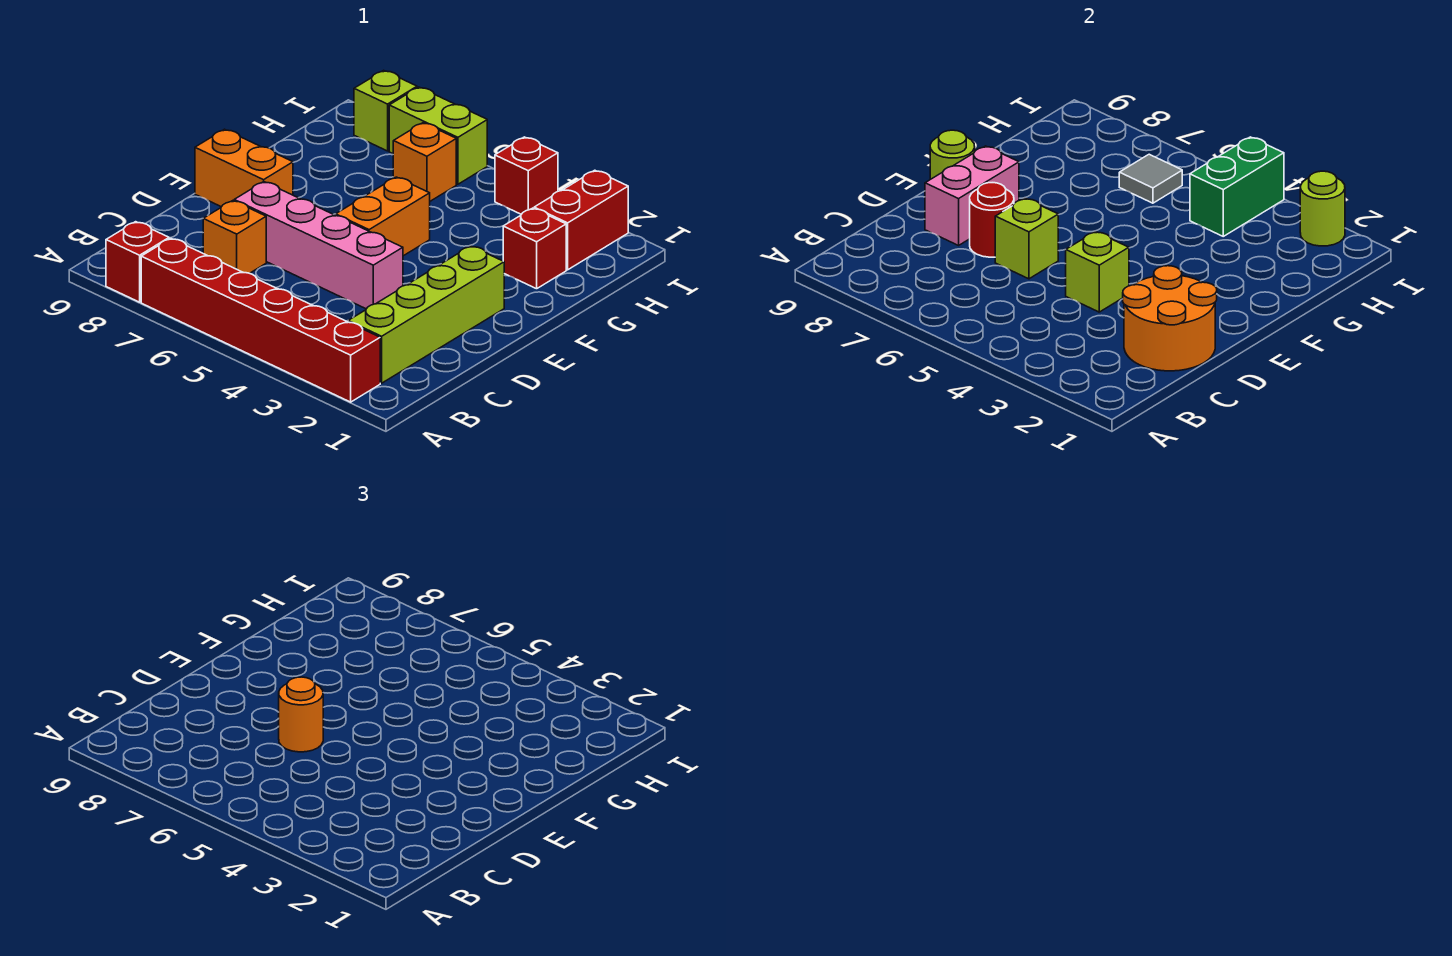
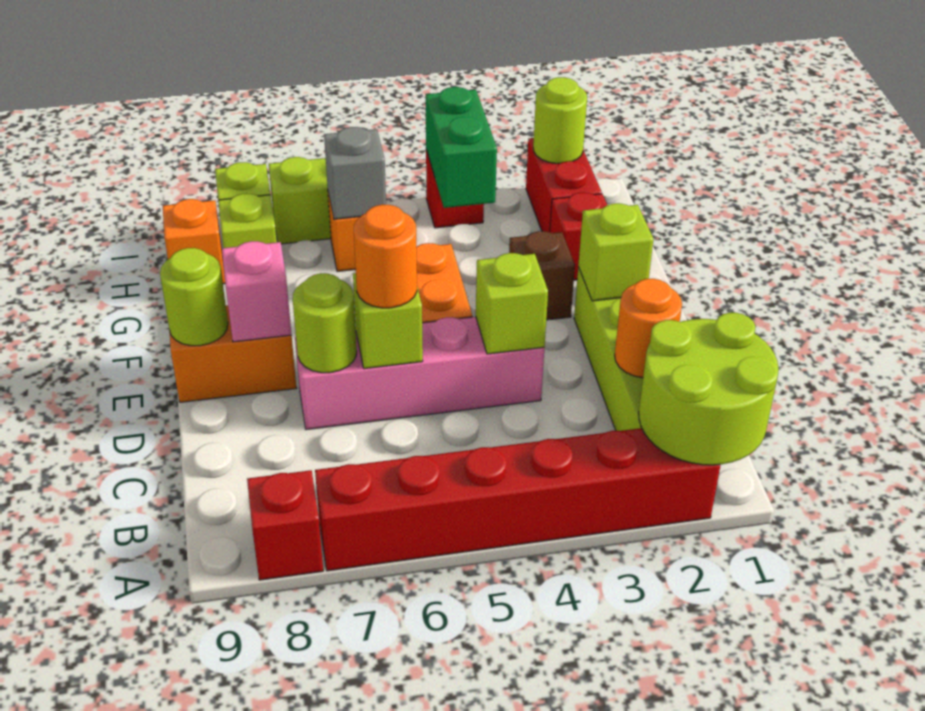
none -> lime round brick A1:B2 level 2
orange round brick C1:D2 level 2 -> orange round brick C2 level 2
orange brick C7 level 1 -> orange brick H9 level 1
red round brick D7 level 2 -> lime round brick D7 level 2
pink brick D8:E8 level 2 -> pink brick E8 level 2
none -> lime brick E2 level 2
none -> brown brick F3 level 1
grey tile H6 level 2 -> grey brick H6 level 2
none -> lime brick H8 level 1

